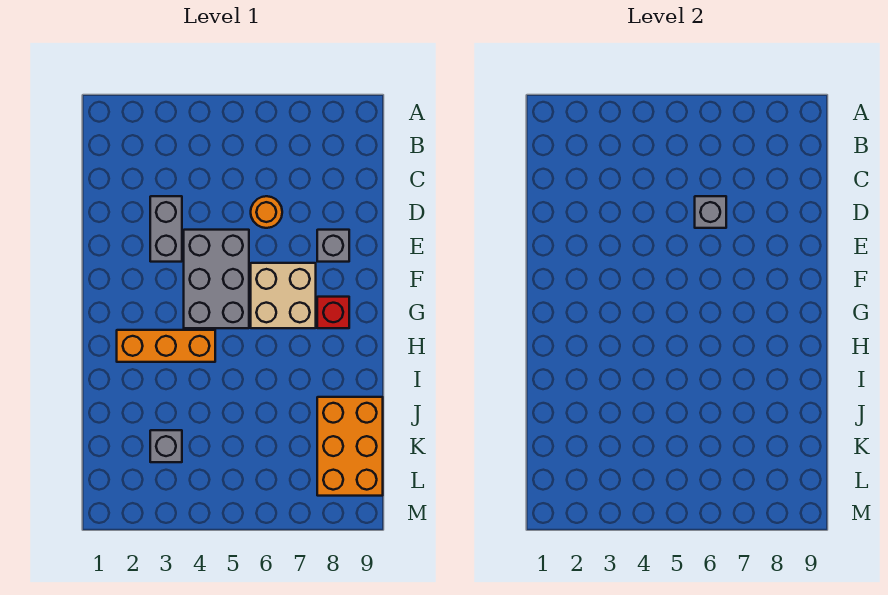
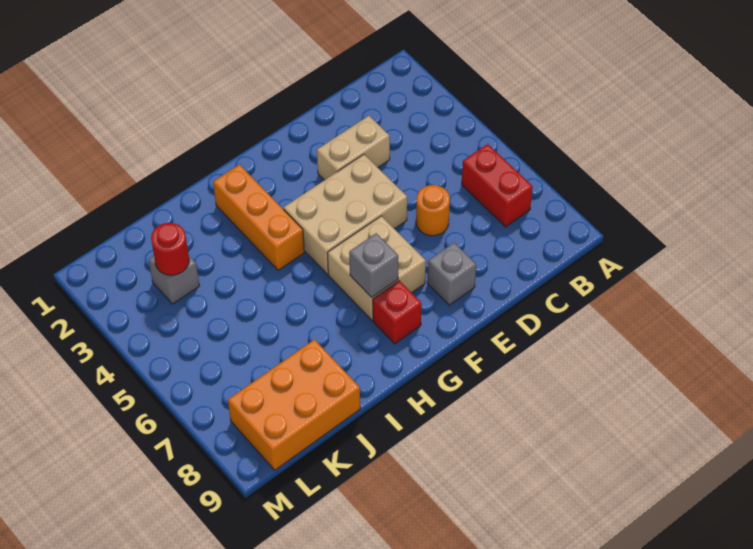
none -> red brick B6:B7 level 1
grey brick D3:E3 level 1 -> tan brick D3:E3 level 1
grey brick D6 level 2 -> grey brick G7 level 2
grey brick E4:G5 level 1 -> tan brick E4:G5 level 1
none -> red round brick K3 level 2

